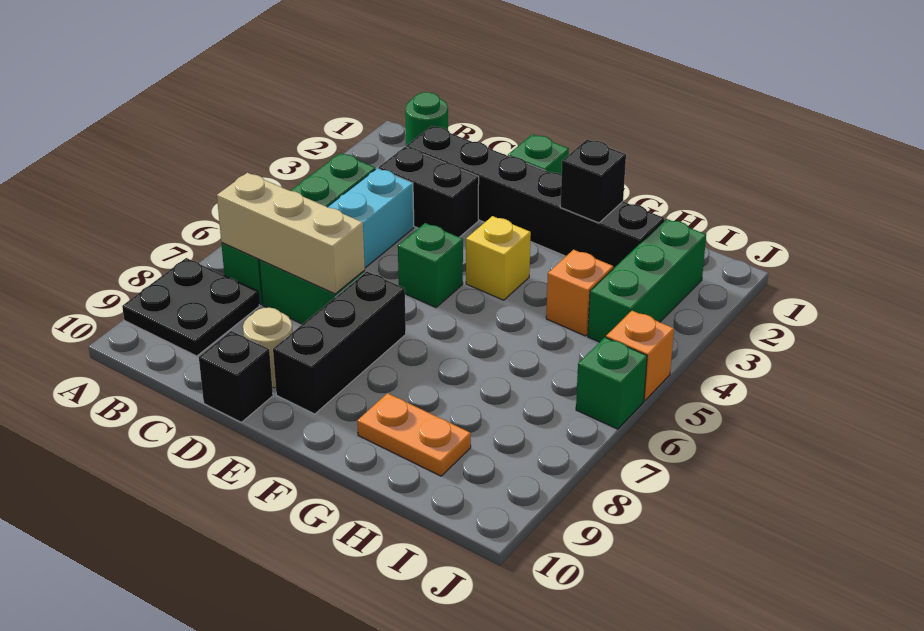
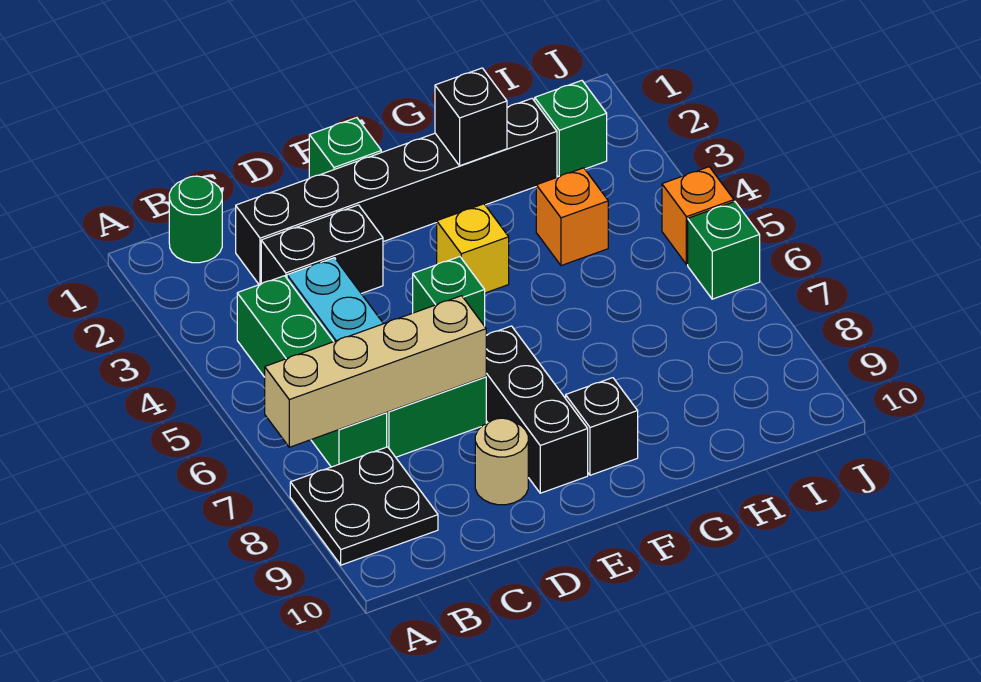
tan brick B7:D7 level 2 -> tan brick A7:D7 level 2
black brick D10 level 1 -> black brick F9 level 1
orange plate G9:H9 level 1 -> none
green brick I2:I4 level 1 -> green brick I2 level 1

